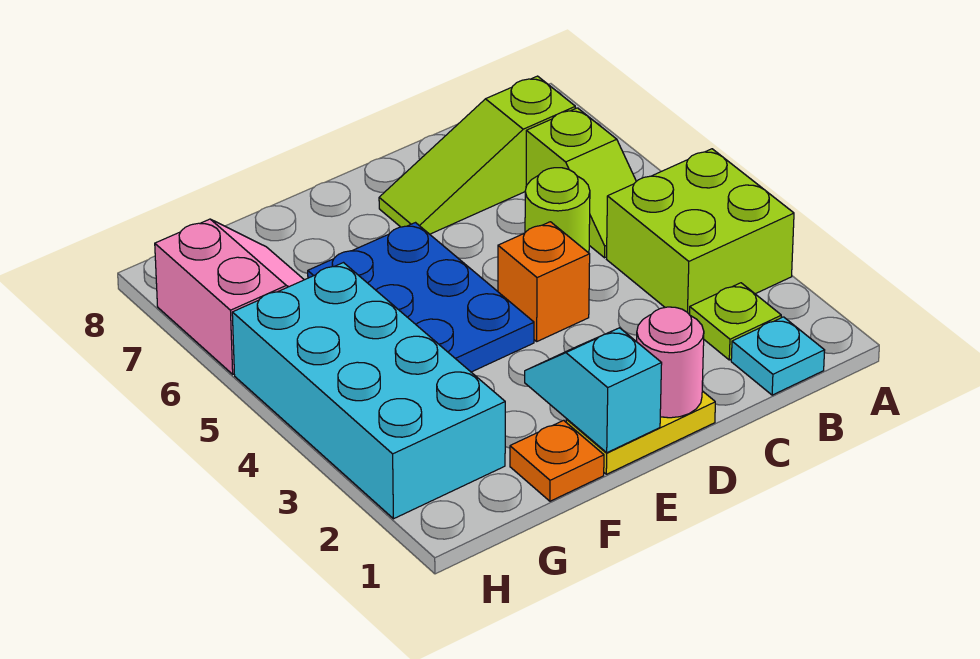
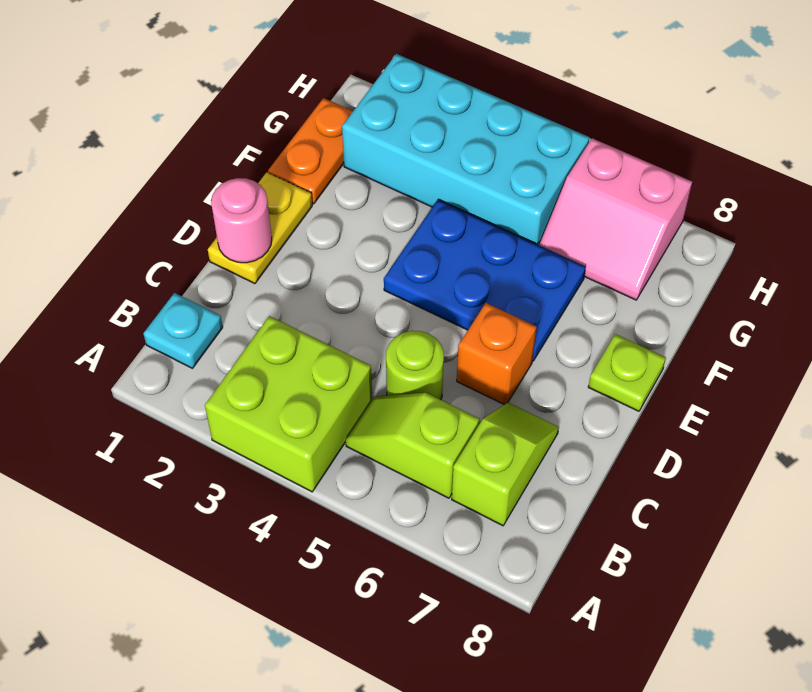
lime plate B2 level 1 -> lime plate E8 level 1
lime slope B7:D7 level 1 top B -> lime slope B7:C7 level 1 top B
orange brick D4 level 1 -> orange brick D6 level 1
cyan slope E1:E2 level 2 top 1 -> none
orange plate F1 level 1 -> orange plate F1:G1 level 1

